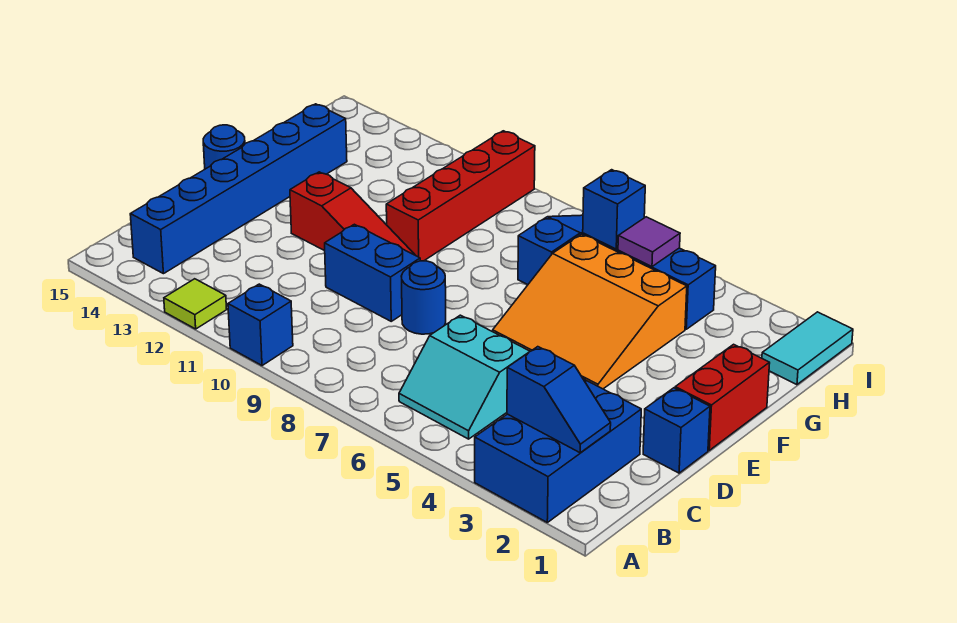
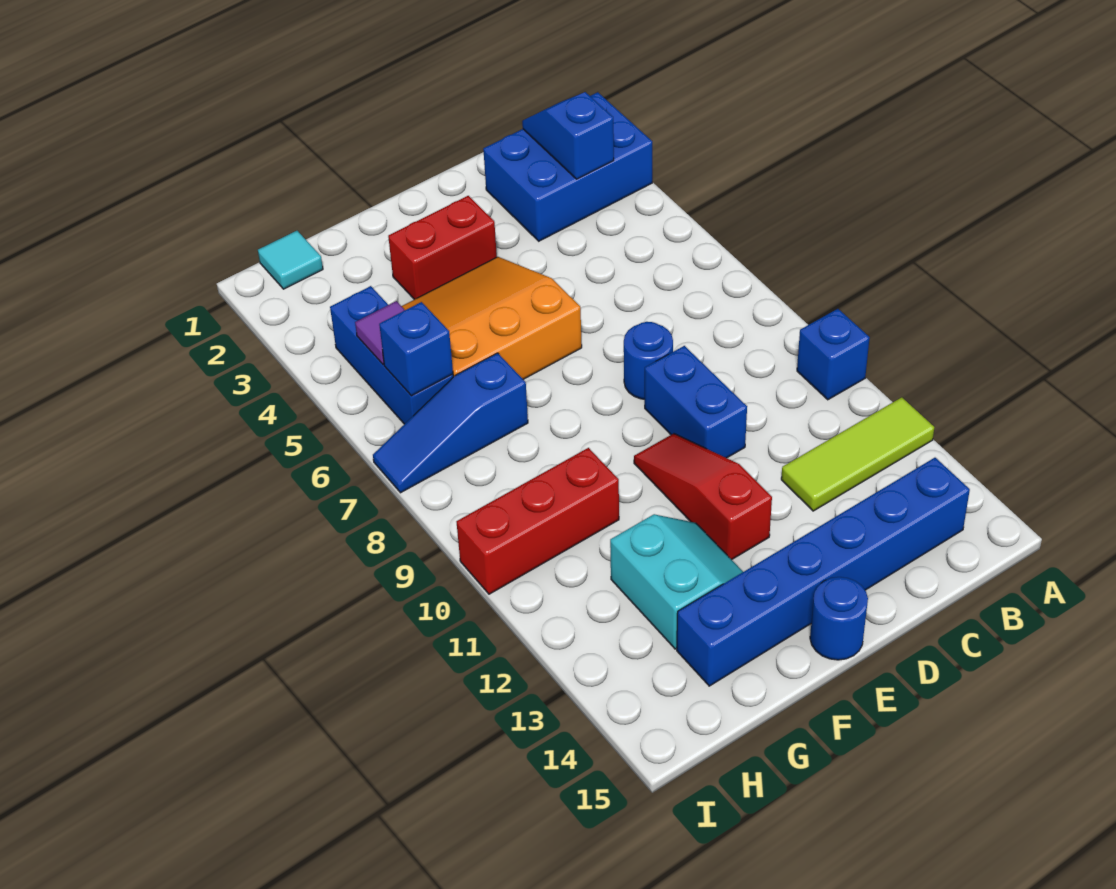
lime tile A12 level 1 -> lime tile A12:C12 level 1
cyan slope B5:C6 level 1 top C -> cyan slope F12:G13 level 1 top G
blue brick D1 level 1 -> none
red brick E1:F1 level 1 -> red brick E3:F3 level 1
orange slope E4:G6 level 1 top G -> orange slope E4:G6 level 1 top 6
red brick F10:I10 level 1 -> red brick G10:I10 level 1
cyan tile H1:I1 level 1 -> cyan tile H1 level 1

